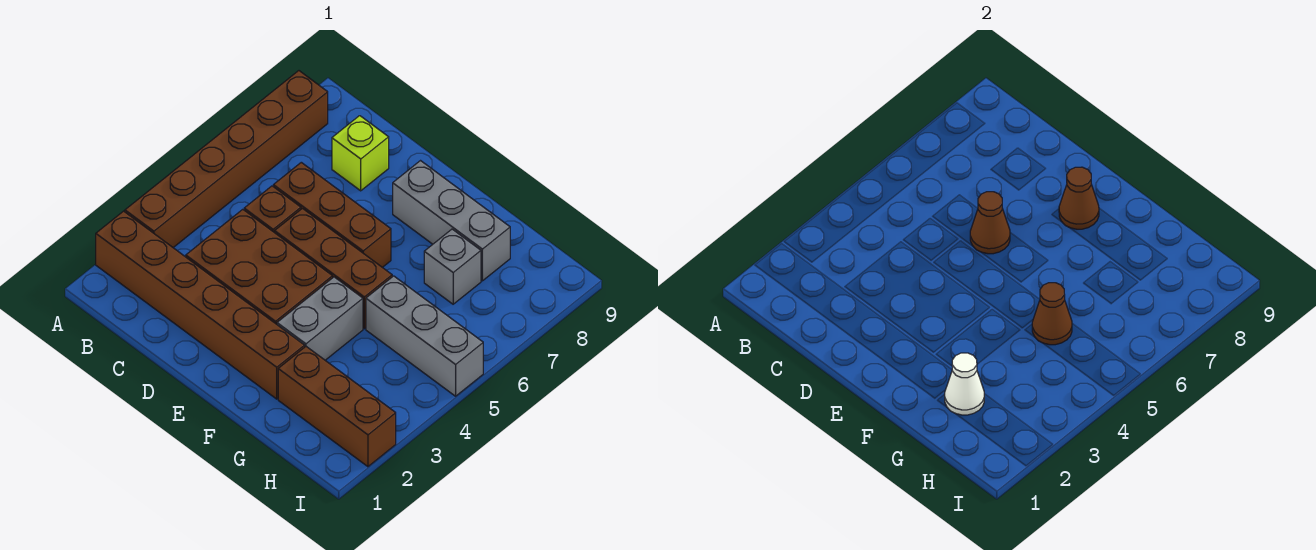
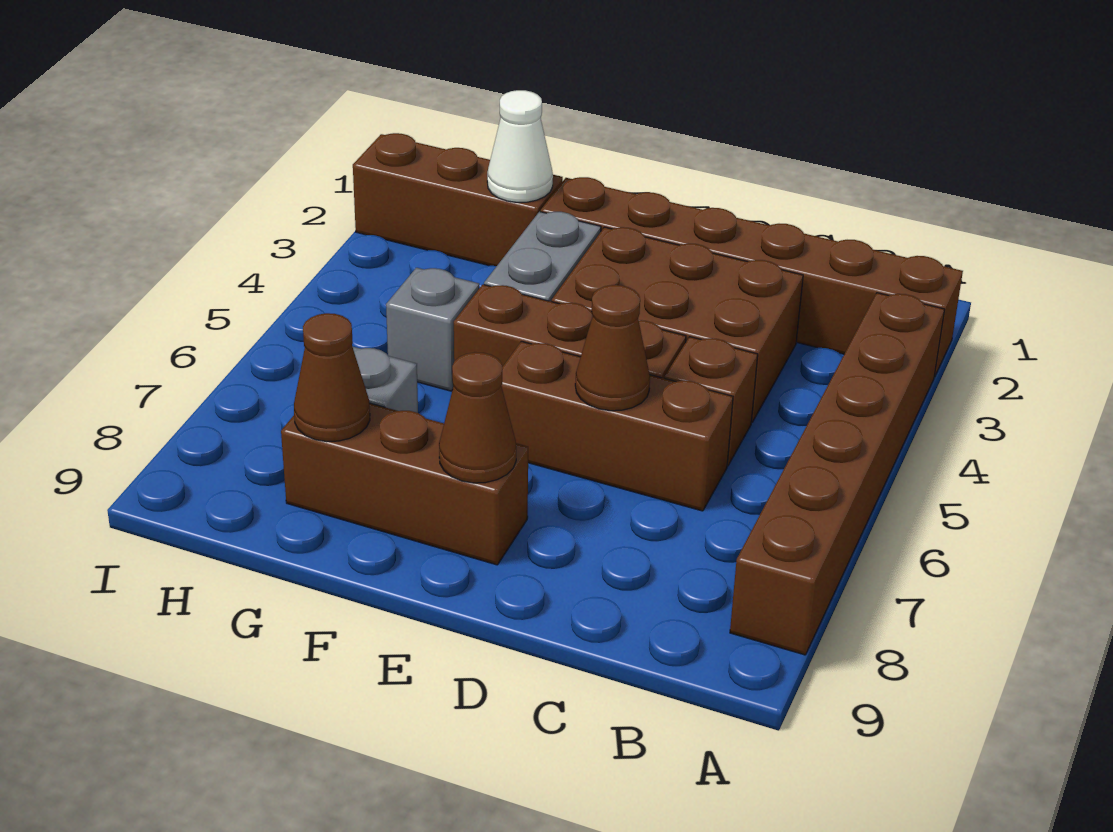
lime brick C8 level 1 -> none
grey brick E8:G8 level 1 -> brown brick E8:G8 level 1
grey brick G5:I5 level 1 -> grey brick G5 level 1
brown cone G5 level 2 -> brown cone G8 level 2

